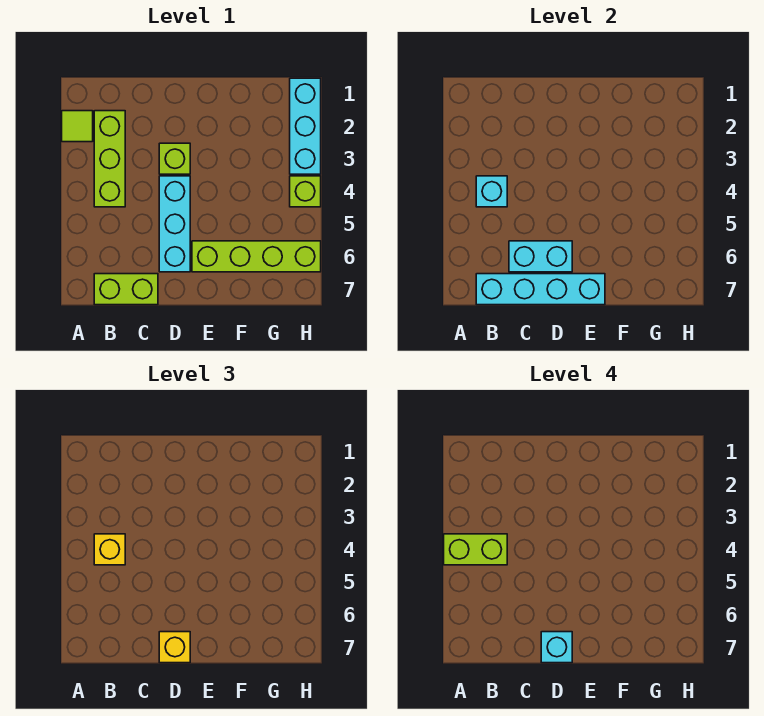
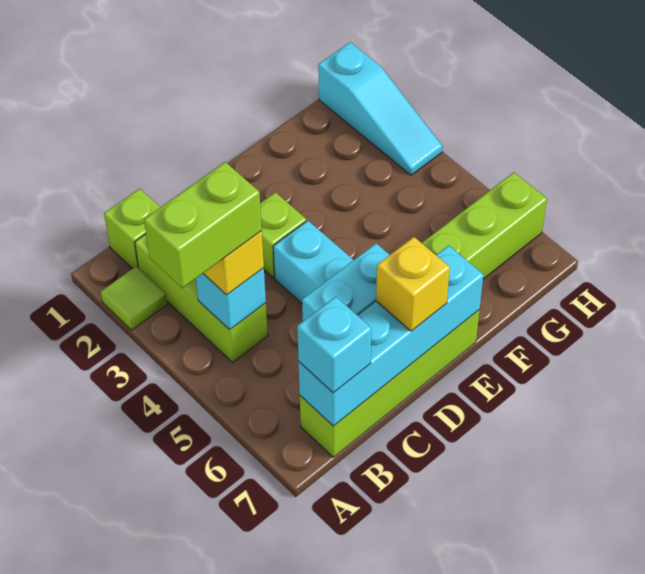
lime brick B7:C7 level 1 -> lime brick B7:E7 level 1
cyan brick D7 level 4 -> cyan brick B7 level 3
cyan brick H1:H3 level 1 -> cyan slope H1:H3 level 1 top 1
lime brick H4 level 1 -> lime brick B1 level 1

